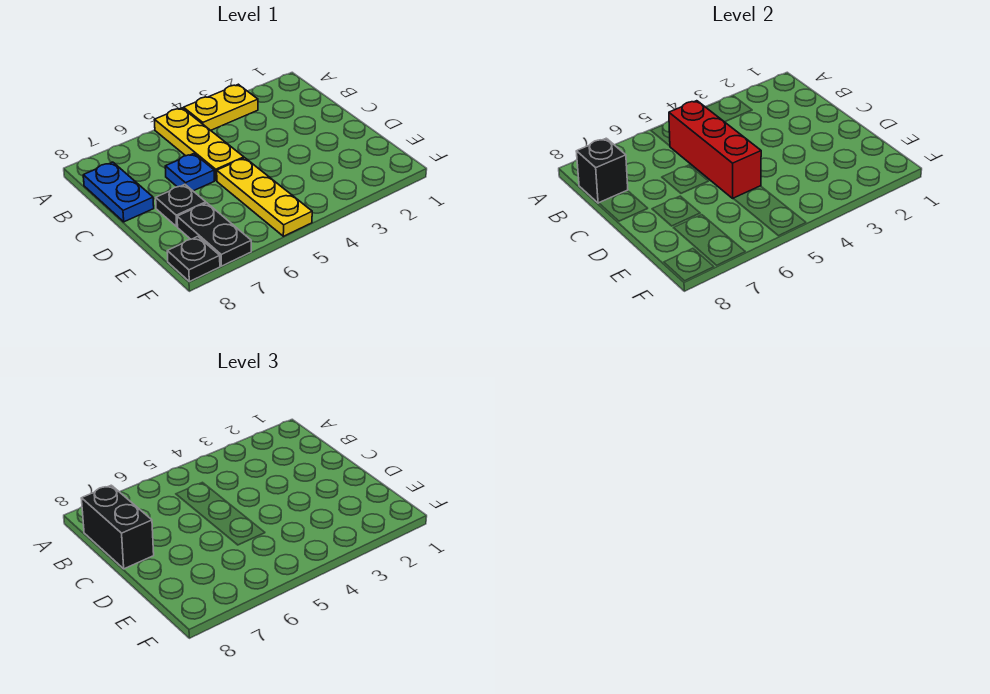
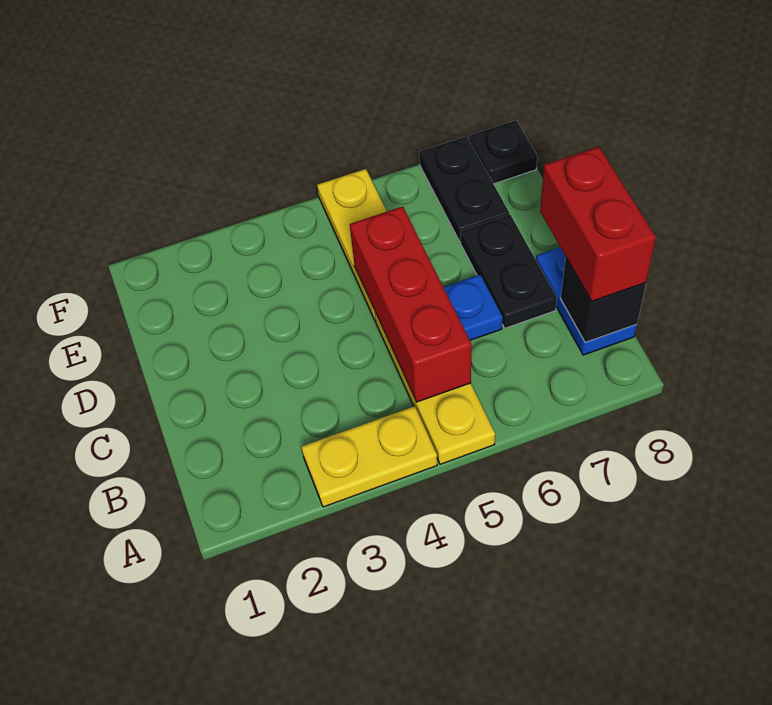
black brick B8:C8 level 3 -> red brick B8:C8 level 3
black plate D7 level 1 -> black plate C7:D7 level 1

